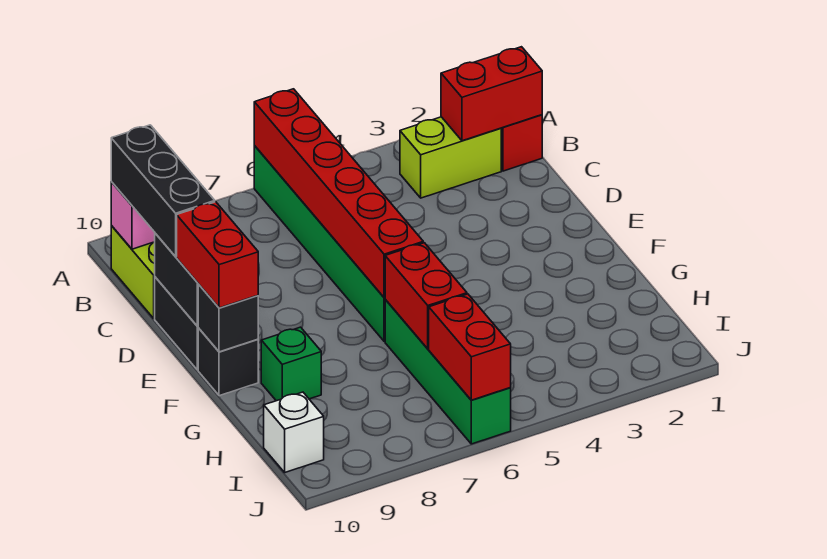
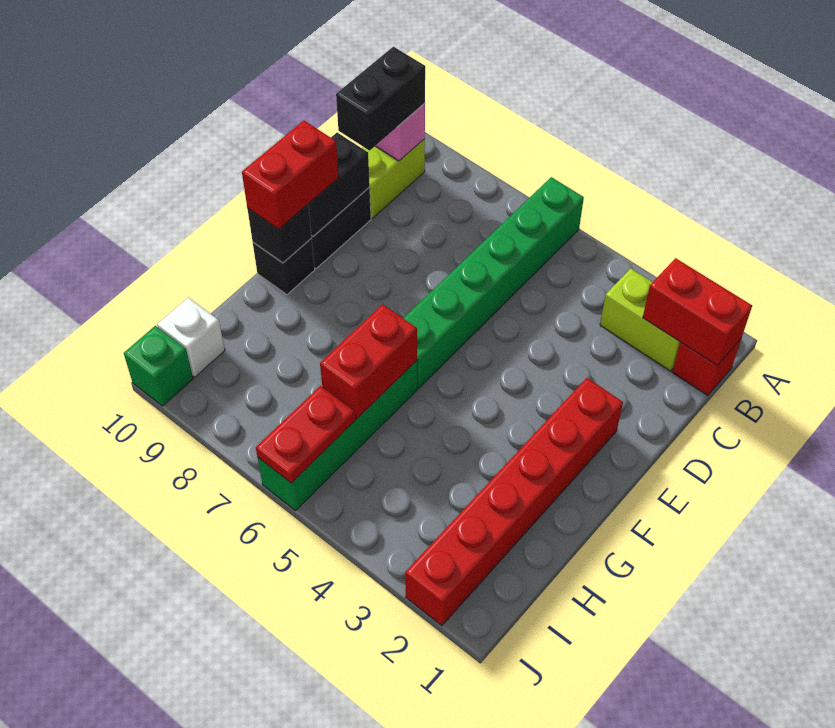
red brick A6:F6 level 2 -> red brick E2:J2 level 1
black brick B10:D10 level 3 -> black brick B10:C10 level 3
green brick G9 level 1 -> green brick J10 level 1
red brick I6:J6 level 2 -> red plate I6:J6 level 2

